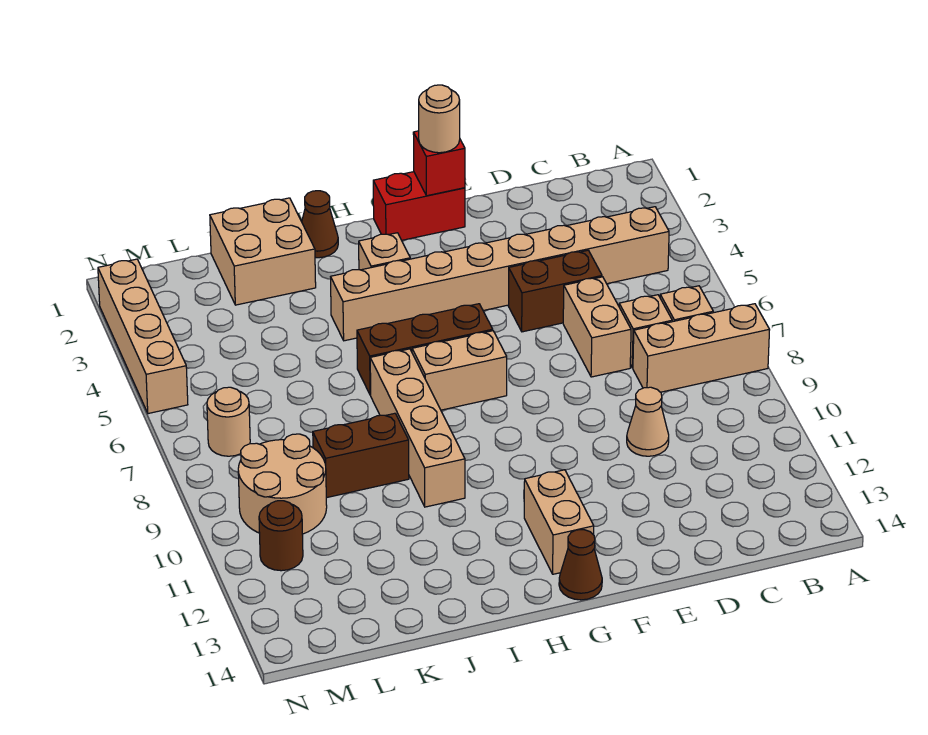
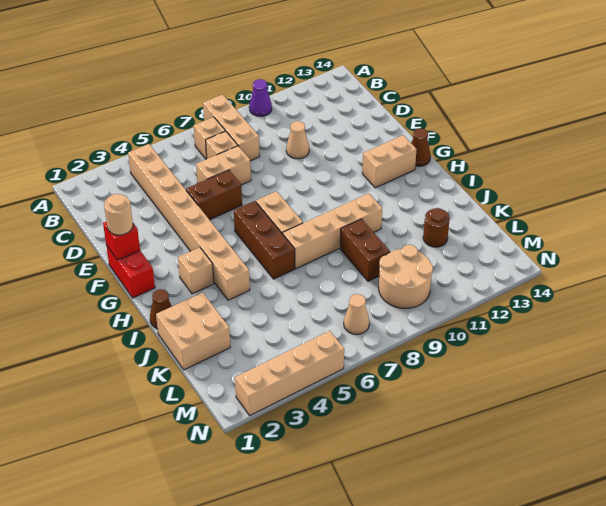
none -> purple cone A10 level 1
brown brick D5:E5 level 1 -> brown brick E5:E6 level 1
tan round brick M7 level 1 -> tan cone M7 level 1
brown round brick M11 level 1 -> brown round brick K12 level 1

